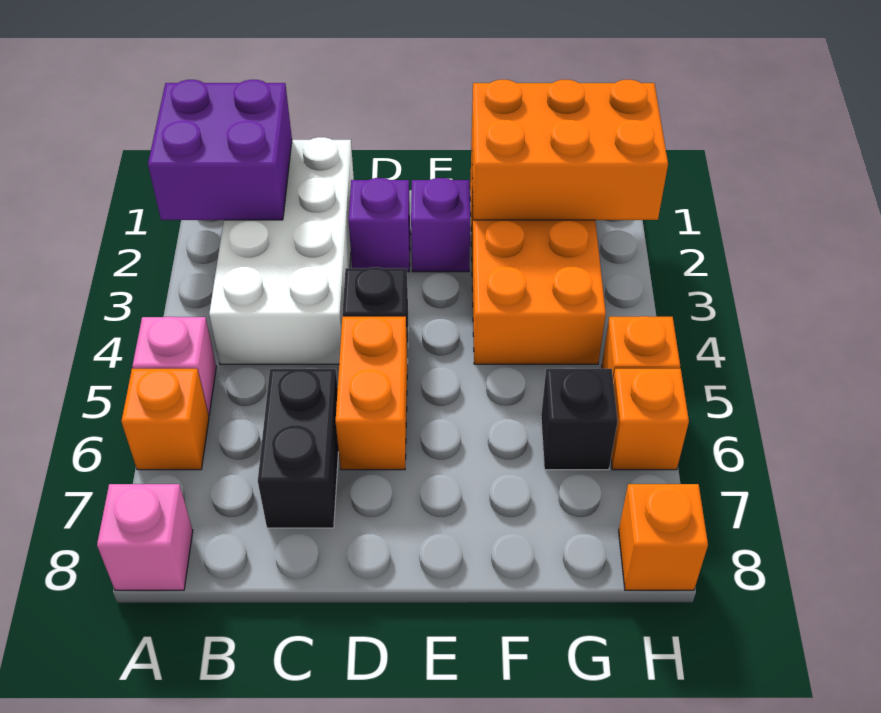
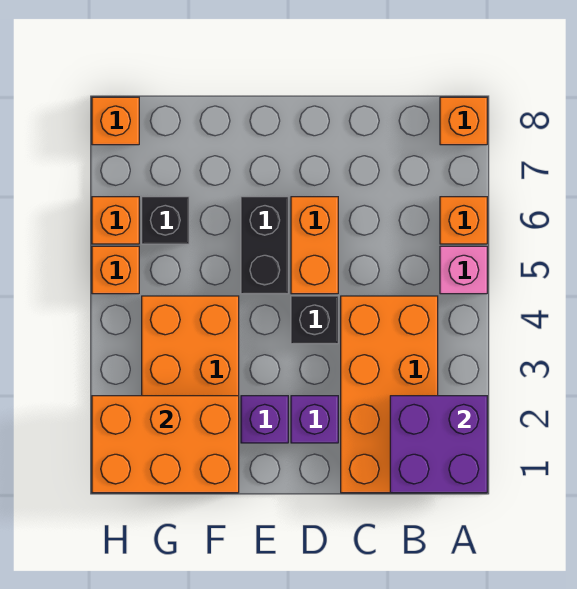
pink brick A8 level 1 -> orange brick A8 level 1
white brick B1:C4 level 1 -> orange brick B1:C4 level 1
black brick C6:C7 level 1 -> black brick E5:E6 level 1

